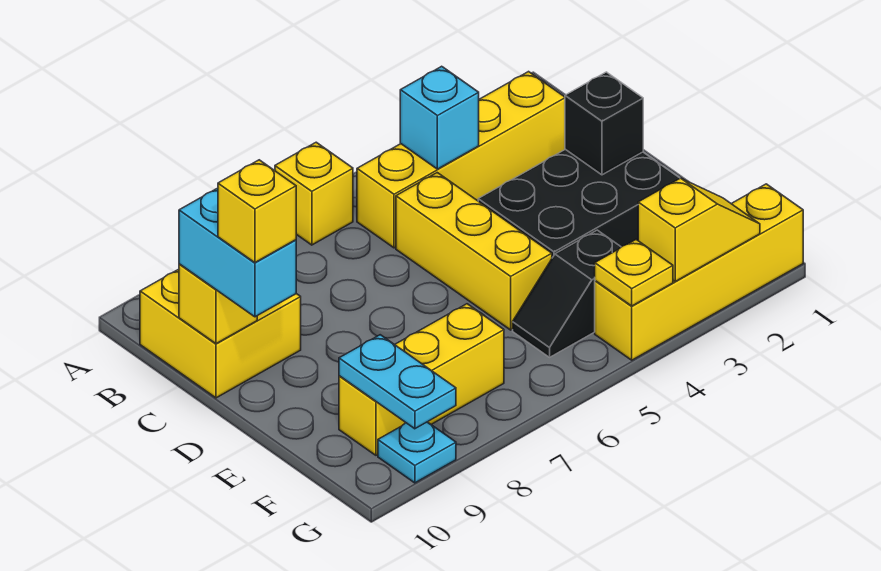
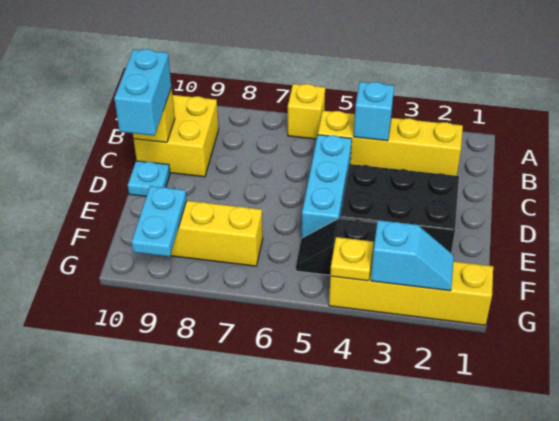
yellow brick C5:E5 level 1 -> cyan brick C5:E5 level 1
black brick D2 level 2 -> none
yellow brick D10 level 4 -> none
yellow slope G2:G3 level 2 top 3 -> cyan slope G2:G3 level 2 top 3
cyan plate G9 level 1 -> cyan plate D10 level 1

